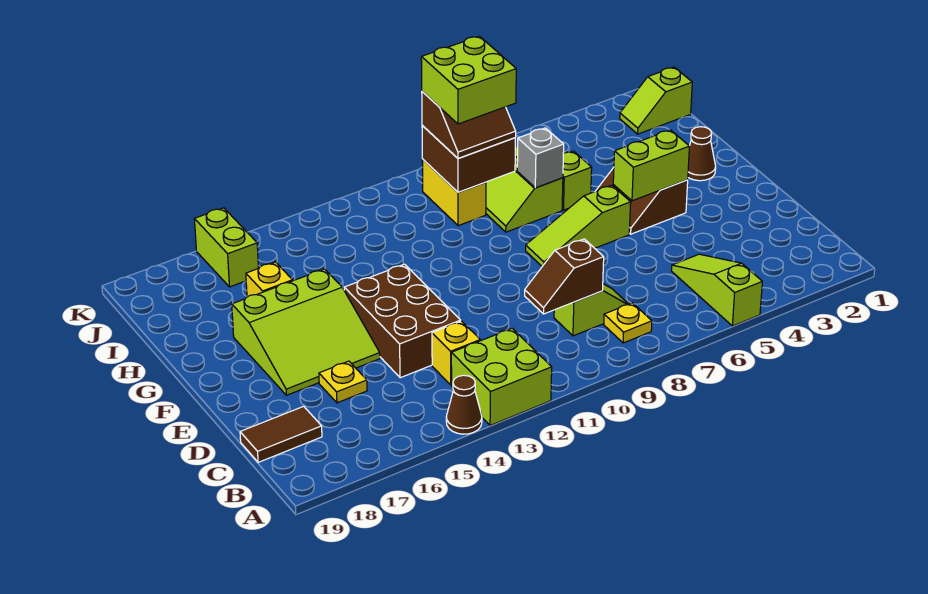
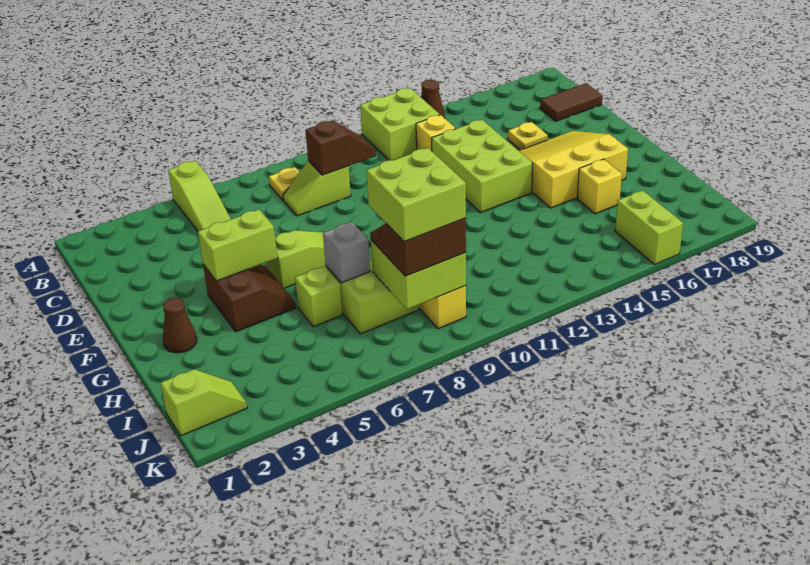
brown brick D13:F14 level 1 -> lime brick D13:F14 level 1
lime slope E15:G17 level 1 top G -> yellow slope E15:G17 level 1 top G
brown brick I8:J9 level 2 -> lime brick I8:J9 level 2

